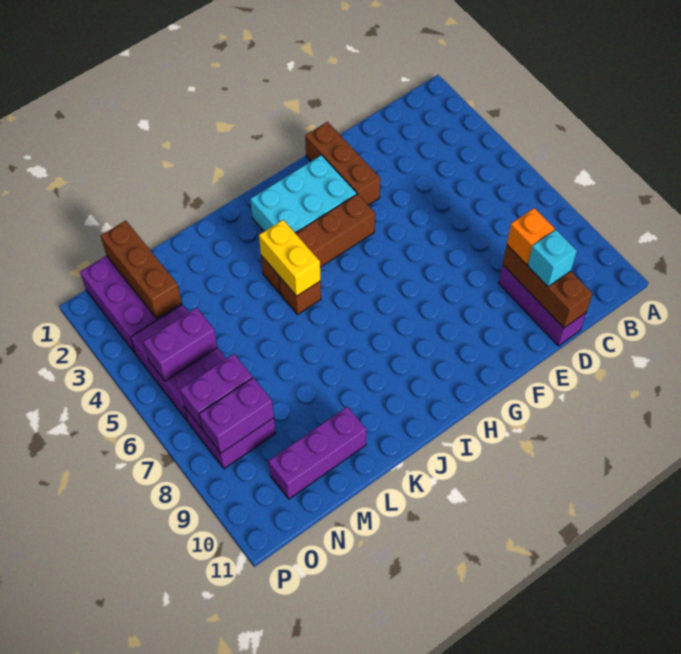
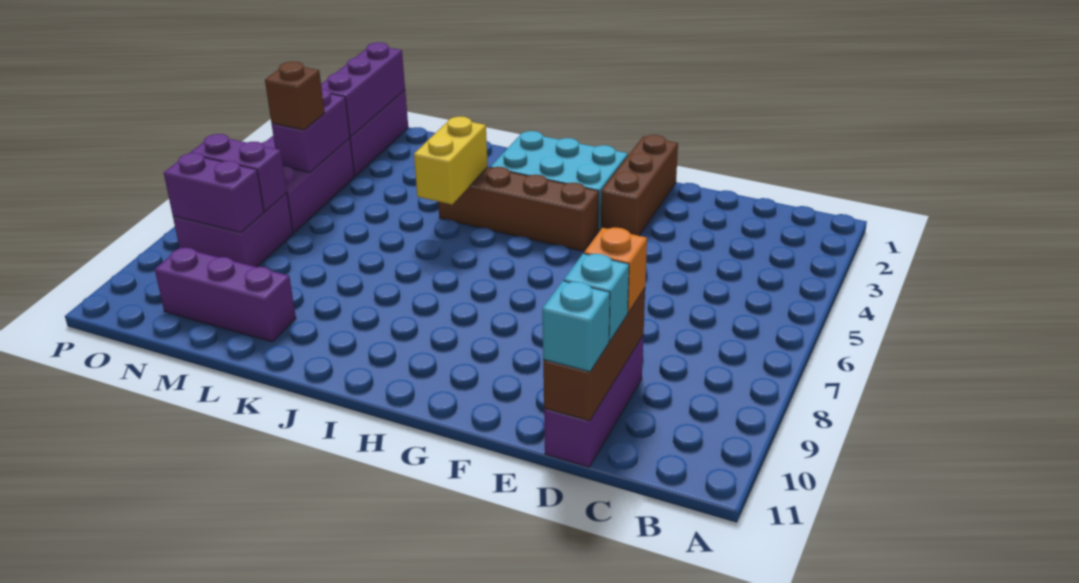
none -> cyan brick D11 level 3
brown brick J5 level 1 -> brown brick N5 level 3
brown brick N1:N3 level 2 -> purple brick N1:N3 level 2
purple brick N5:O5 level 2 -> purple brick N4:N5 level 2

